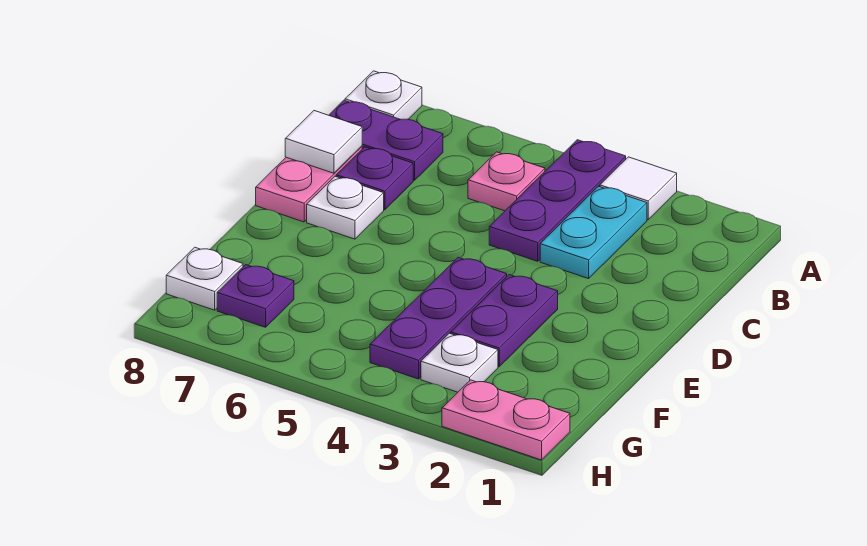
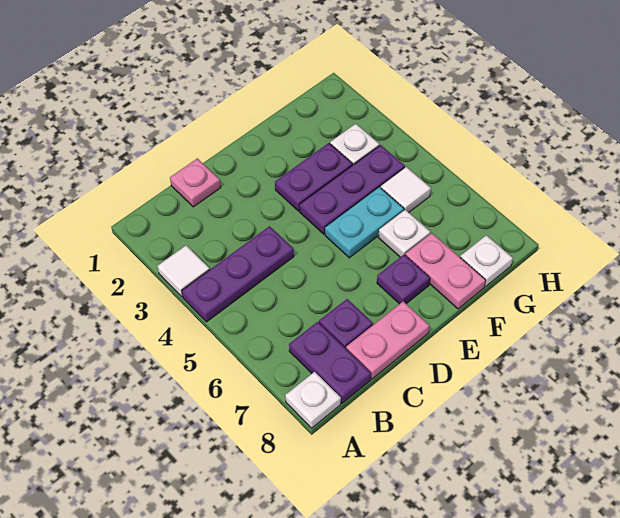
cyan plate B3:C3 level 1 -> cyan plate E5:F5 level 1
pink plate B5 level 1 -> pink plate C1 level 1
white tile C8 level 2 -> white tile G5 level 1
white plate D7 level 1 -> white plate F6 level 1
purple plate G7 level 1 -> purple plate E7 level 1
pink plate H1:H2 level 1 -> pink plate F7:F8 level 1

